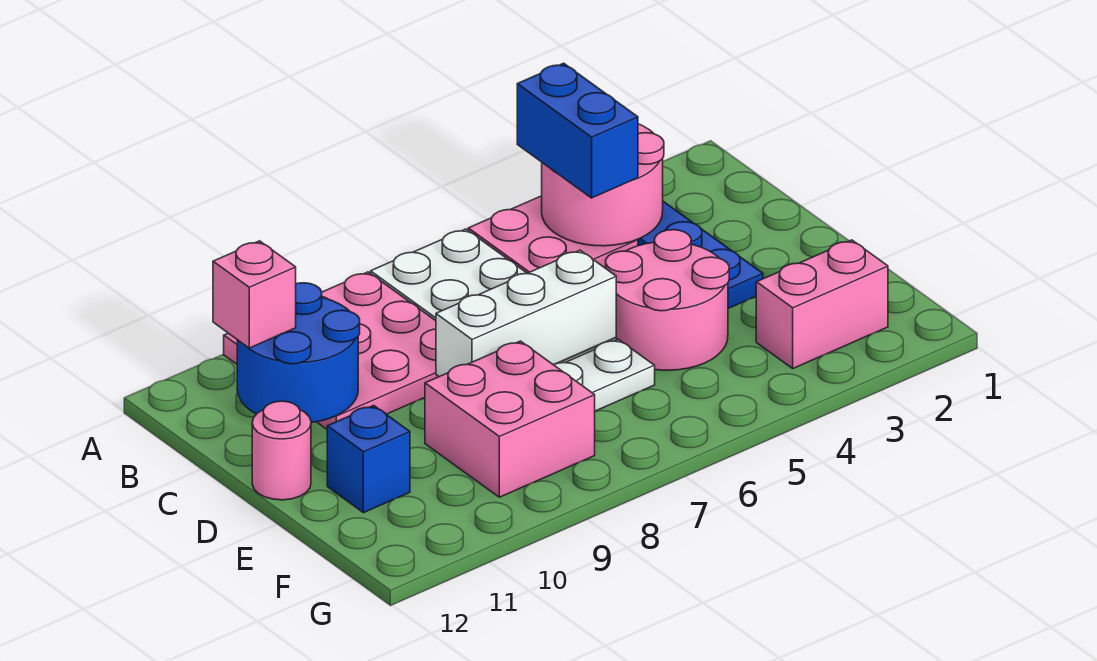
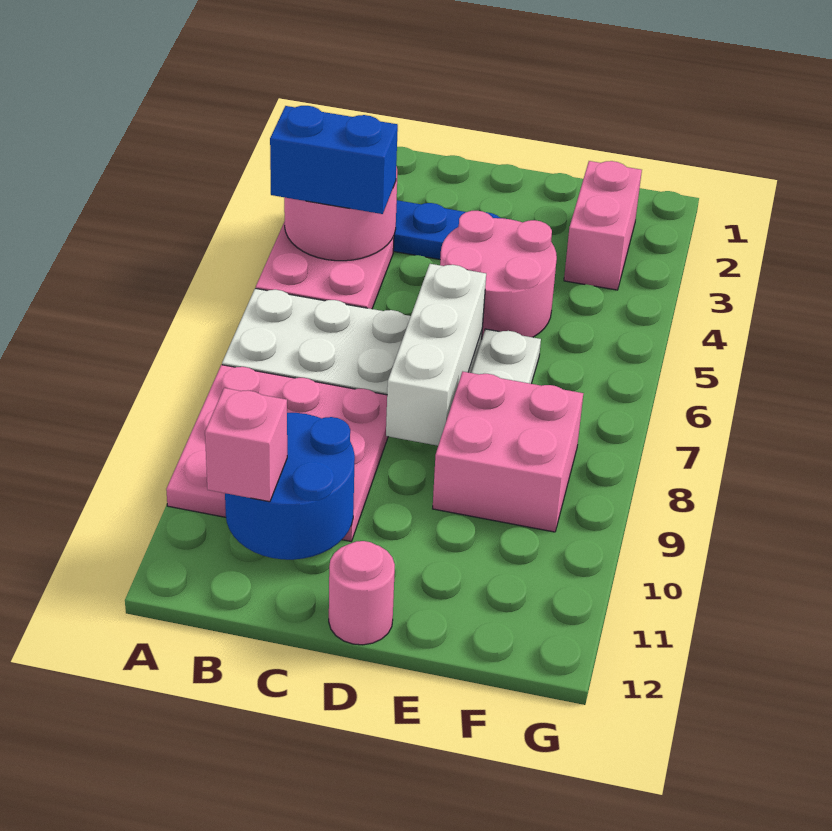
blue brick E11 level 1 -> none

